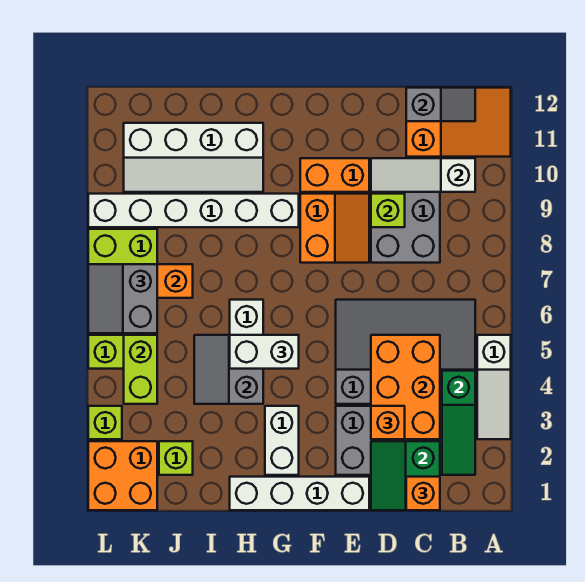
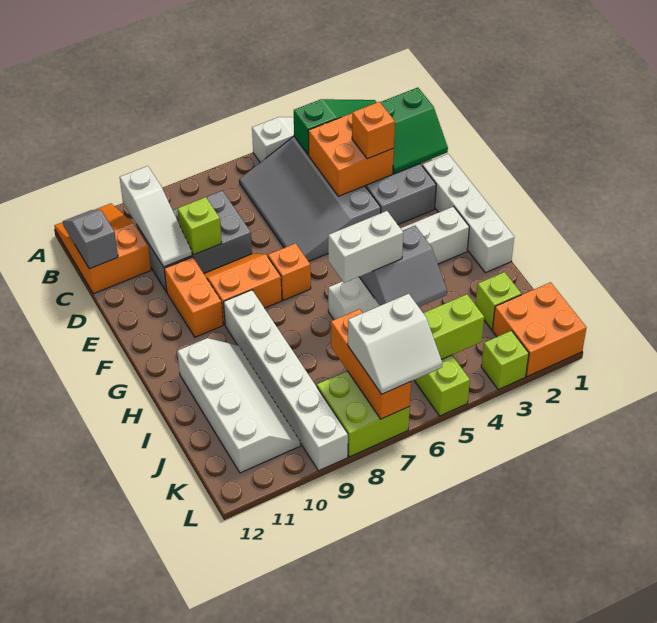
orange brick C1 level 3 -> orange brick F7 level 1
orange brick C3:D5 level 2 -> orange brick C3:D4 level 2
white brick G5:H5 level 3 -> white brick H5:H6 level 3
grey slope K6:L7 level 3 top K -> white slope K6:L7 level 3 top K

